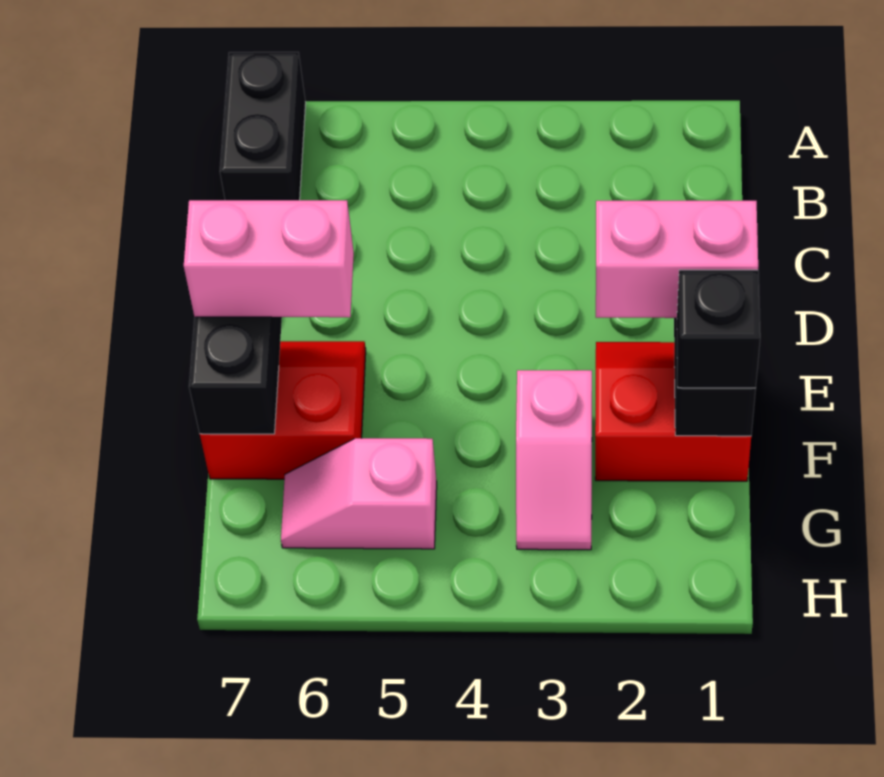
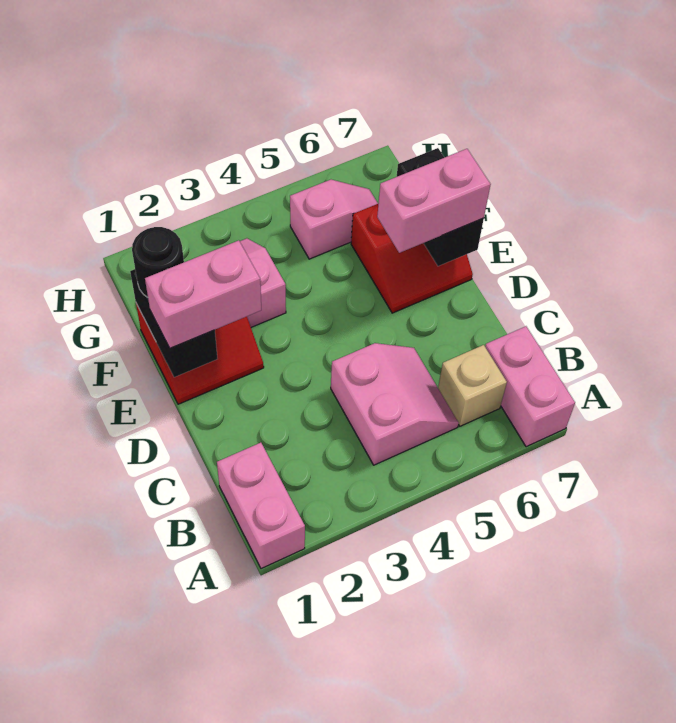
none -> pink brick A1:B1 level 1
black brick A7:B7 level 1 -> pink brick A7:B7 level 1
none -> pink slope B4:C5 level 1 top 4
none -> tan brick B6 level 1
black brick F1 level 3 -> black round brick F1 level 3

